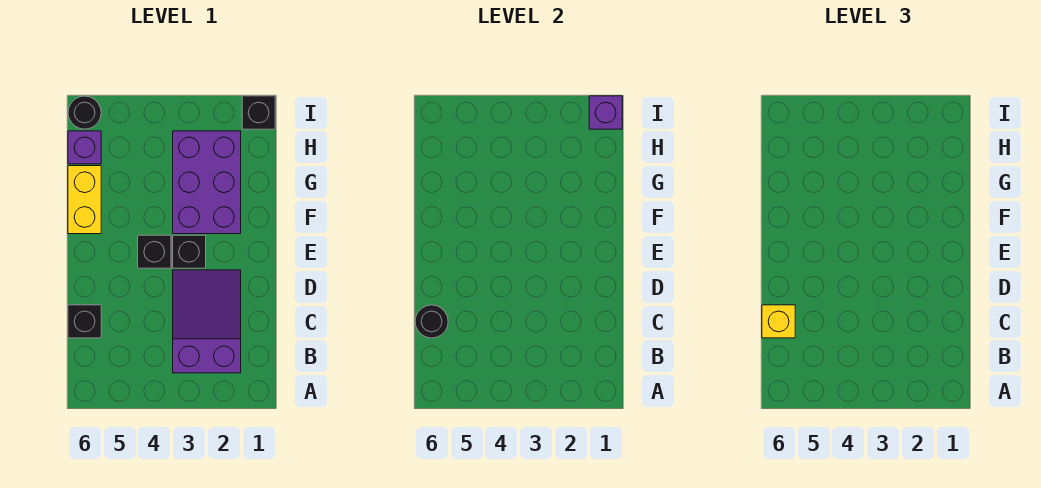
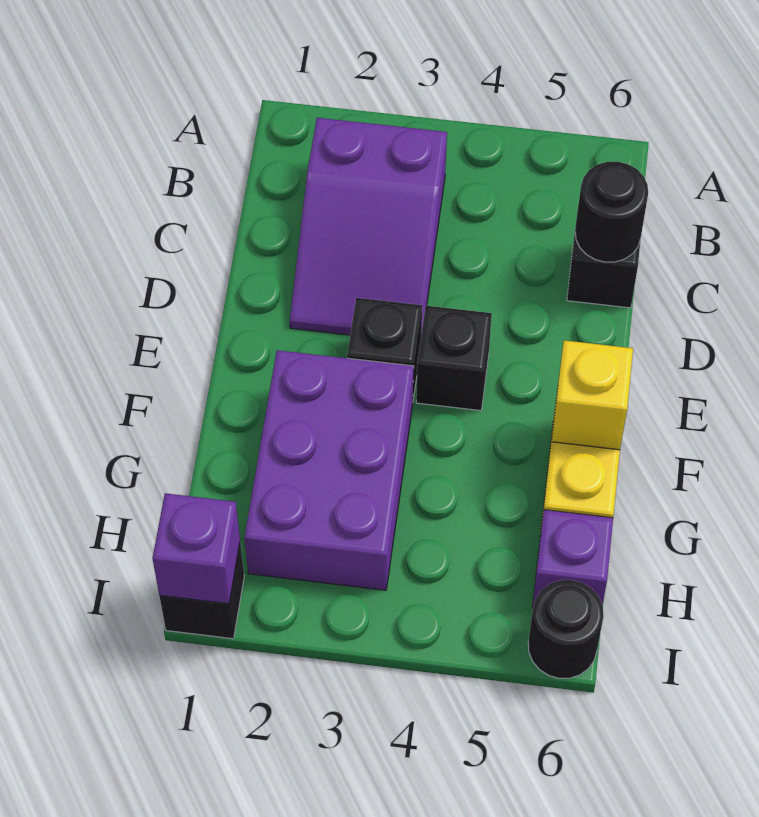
yellow brick C6 level 3 -> yellow brick F6 level 2

